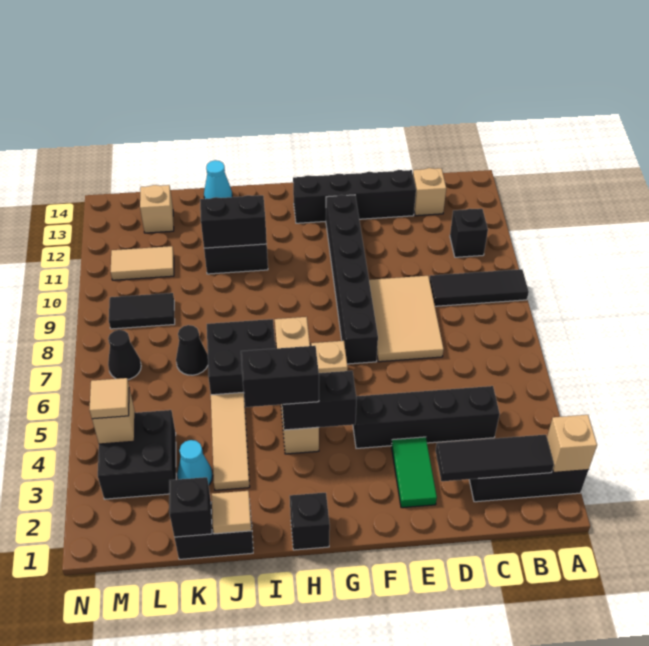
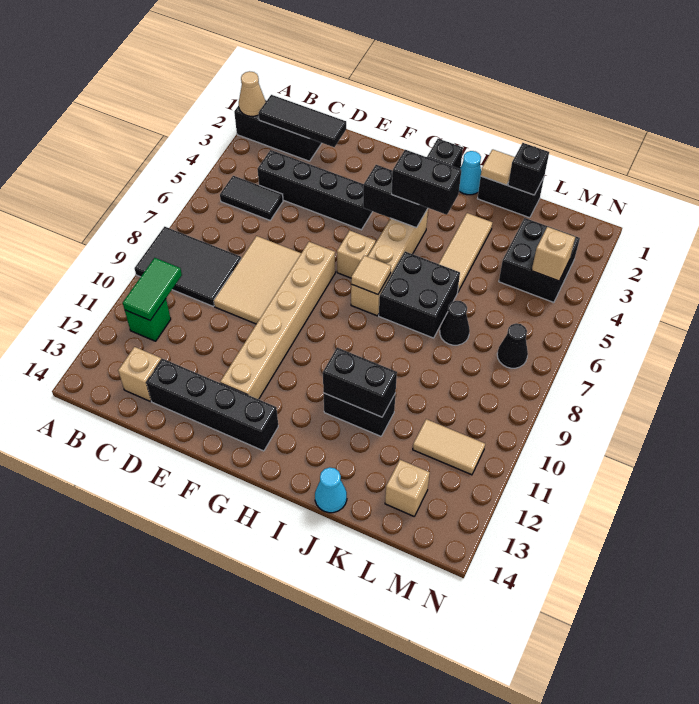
tan brick A2 level 2 -> tan cone A2 level 2
black tile A9:C9 level 1 -> black tile A8:C9 level 1
black brick B11 level 1 -> green brick B11 level 1
green tile E2:E3 level 1 -> green tile B10:B11 level 2
black brick F7:F12 level 1 -> tan brick F7:F12 level 1
cyan cone K3 level 1 -> cyan cone I1 level 1
black tile L9:M9 level 1 -> black tile B5:C5 level 1
tan tile M4 level 3 -> tan tile H7 level 2

